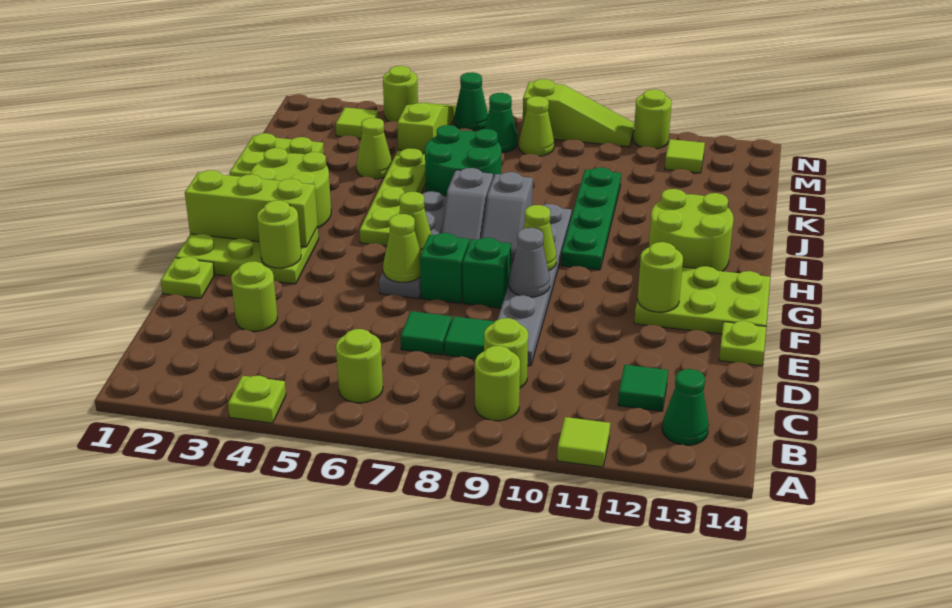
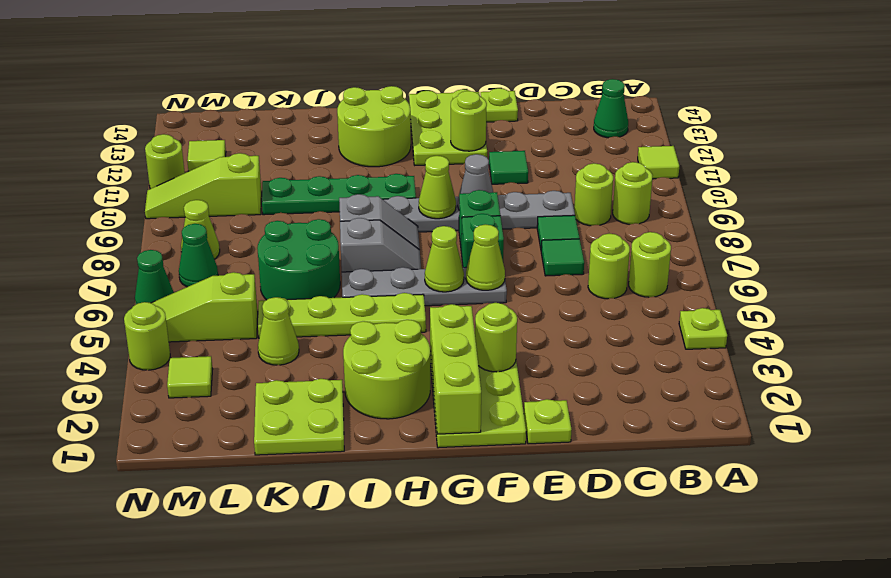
green tile C12 level 1 -> green tile E11 level 1
lime round brick D3 level 1 -> lime round brick C6 level 1
lime slope N8:N10 level 1 top 8 -> lime slope L10:N10 level 1 top L

